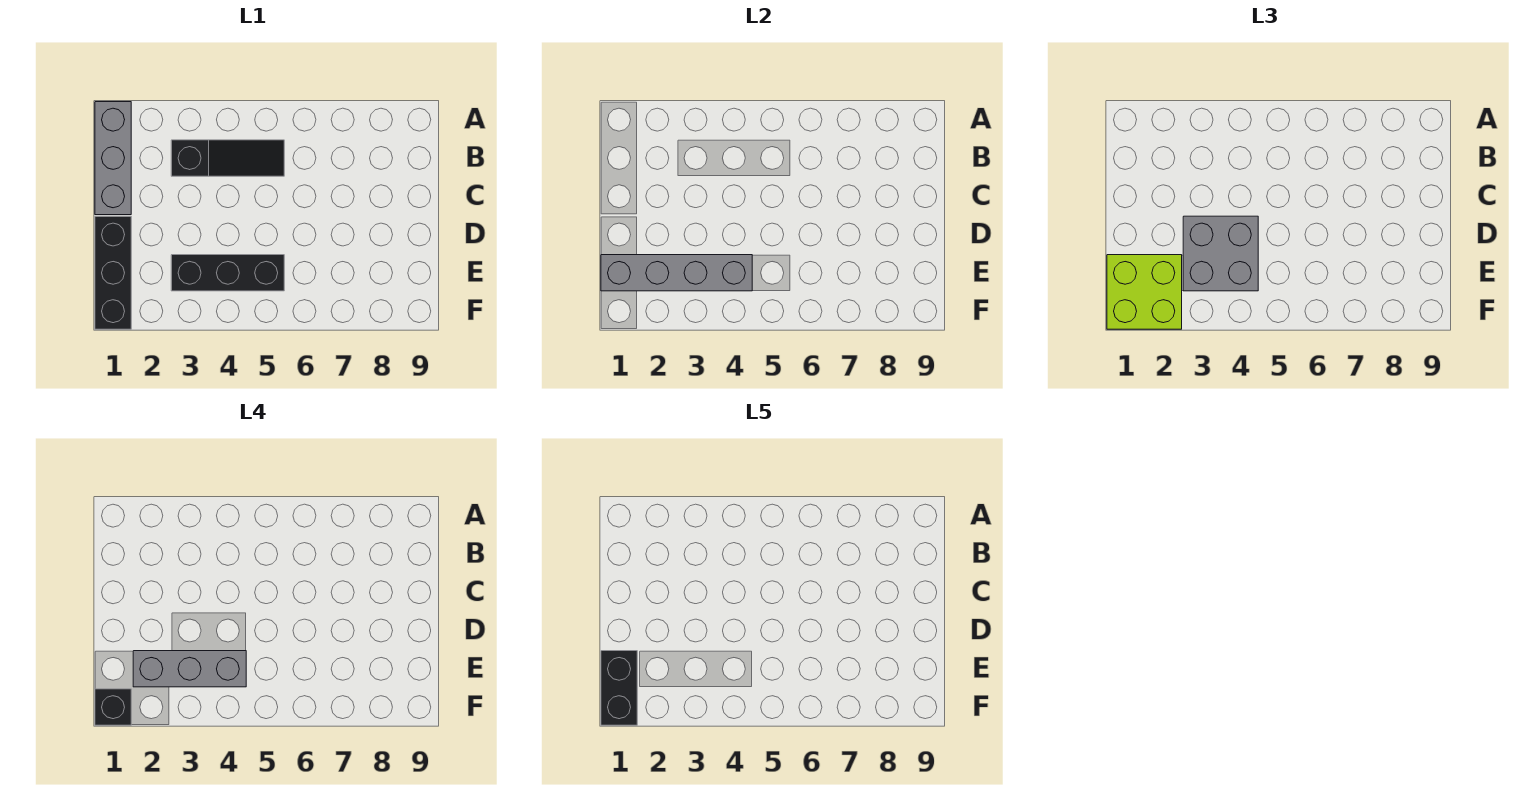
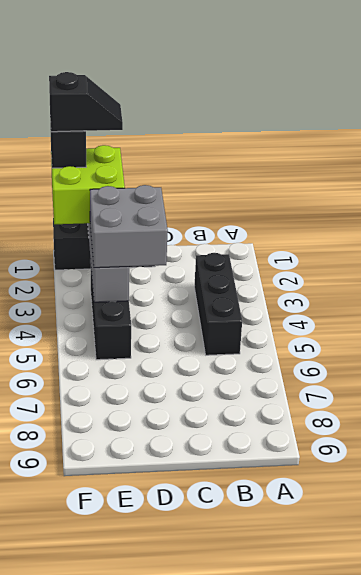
grey brick A1:C1 level 1 -> none
black slope B3:B5 level 1 top 3 -> black brick B3:B5 level 1
black brick E1:F1 level 5 -> black slope E1:F1 level 5 top F
grey brick E2:E4 level 4 -> none

